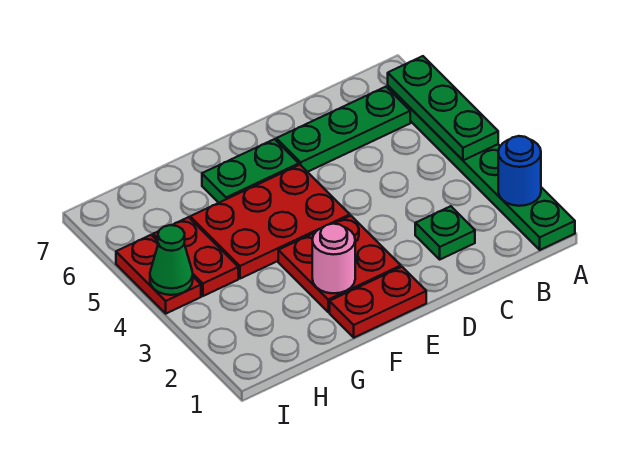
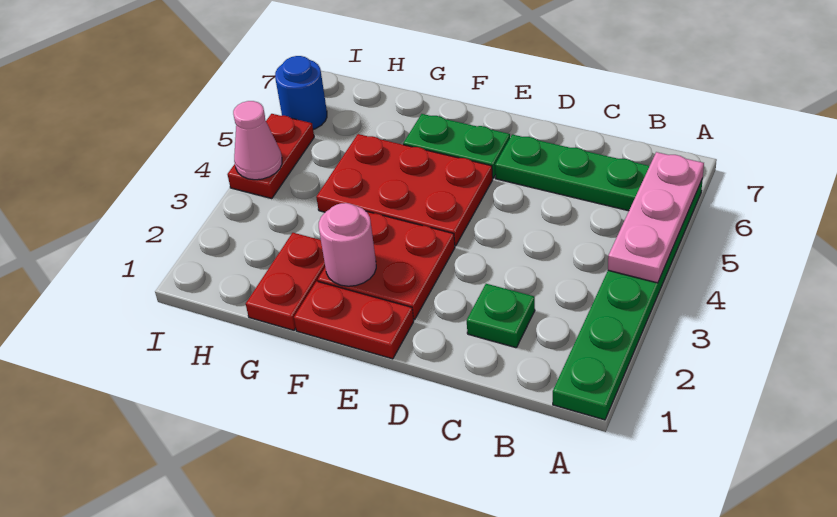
blue round brick A2 level 2 -> blue round brick I6 level 1
green plate A4:A6 level 2 -> pink plate A4:A6 level 2
red plate H4:H5 level 1 -> red plate G1:G2 level 1
green cone I4 level 2 -> pink cone I4 level 2

